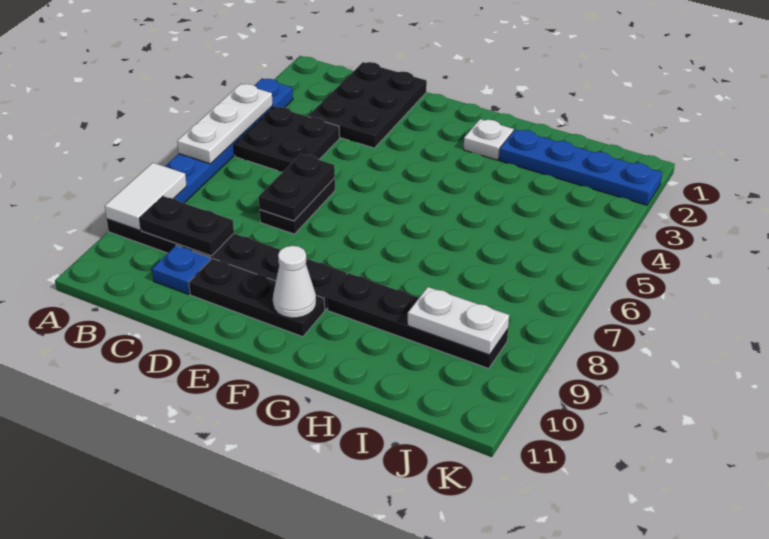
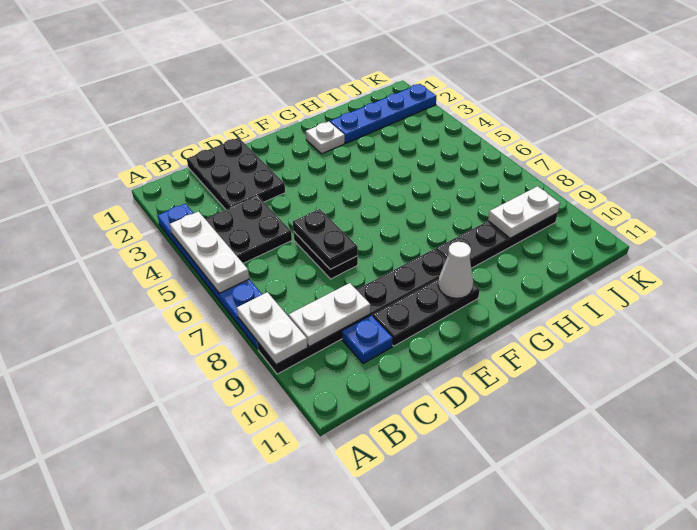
white tile A8:A9 level 2 -> white plate A8:A9 level 2
black plate B9:C9 level 2 -> white plate B9:C9 level 2

